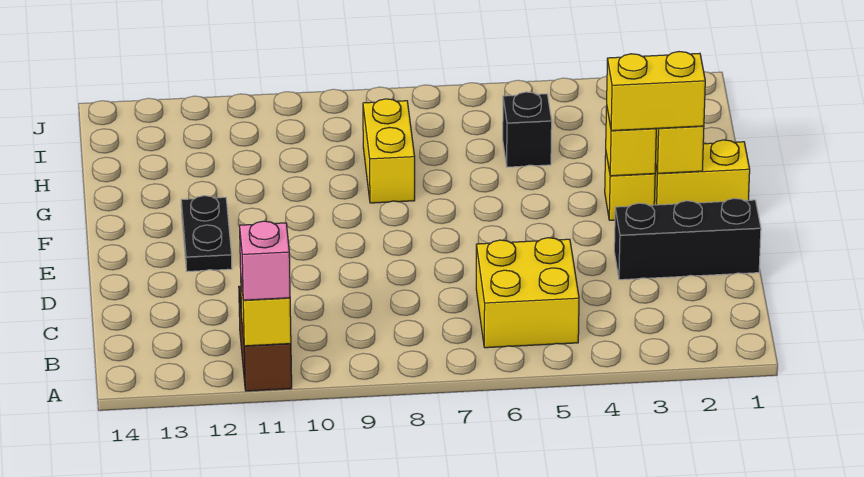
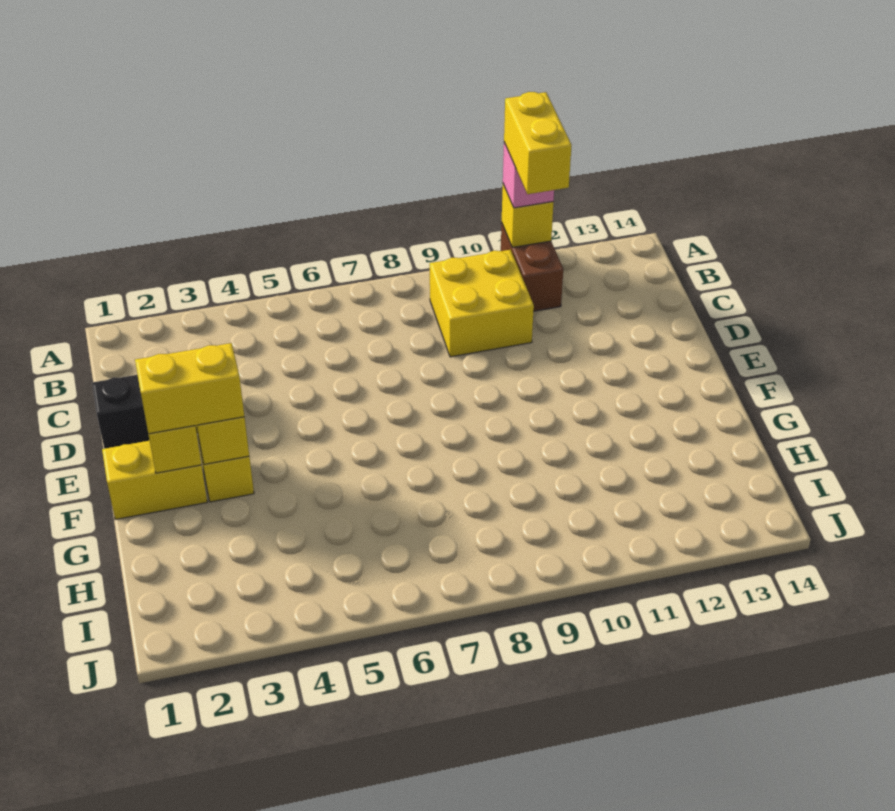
yellow brick B5:C6 level 1 -> yellow brick B9:C10 level 1
black plate E12:F12 level 1 -> none
yellow brick G8:H8 level 1 -> yellow brick A11:B11 level 4
black brick H5 level 1 -> none

